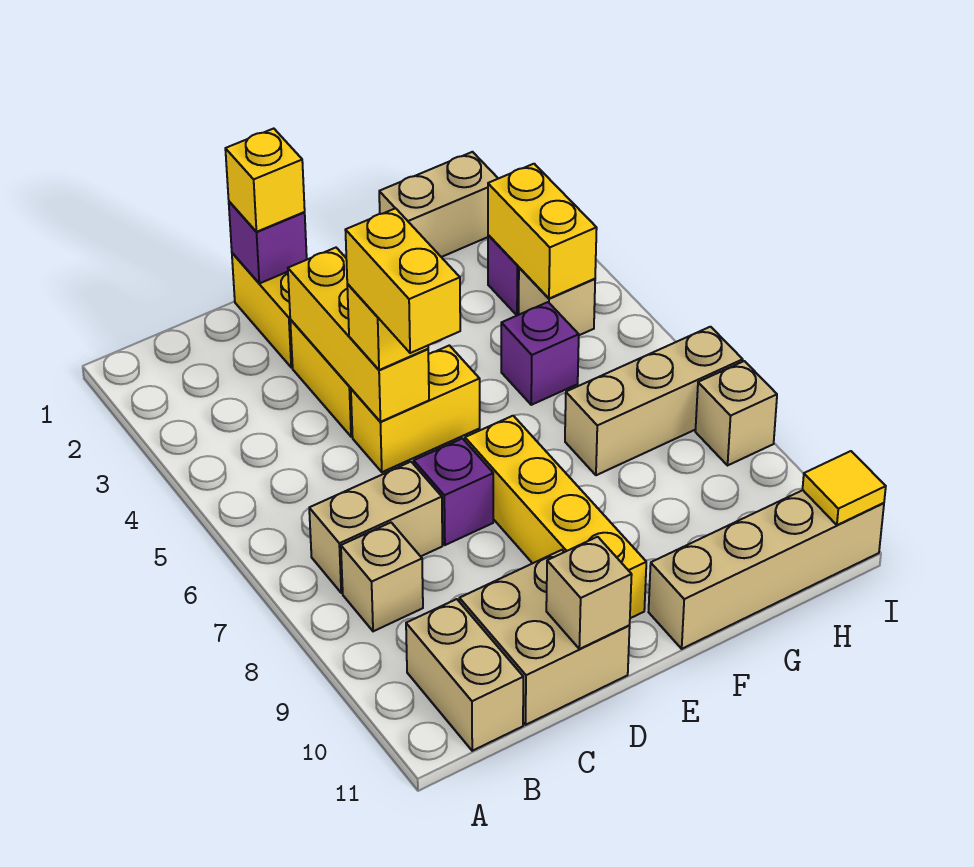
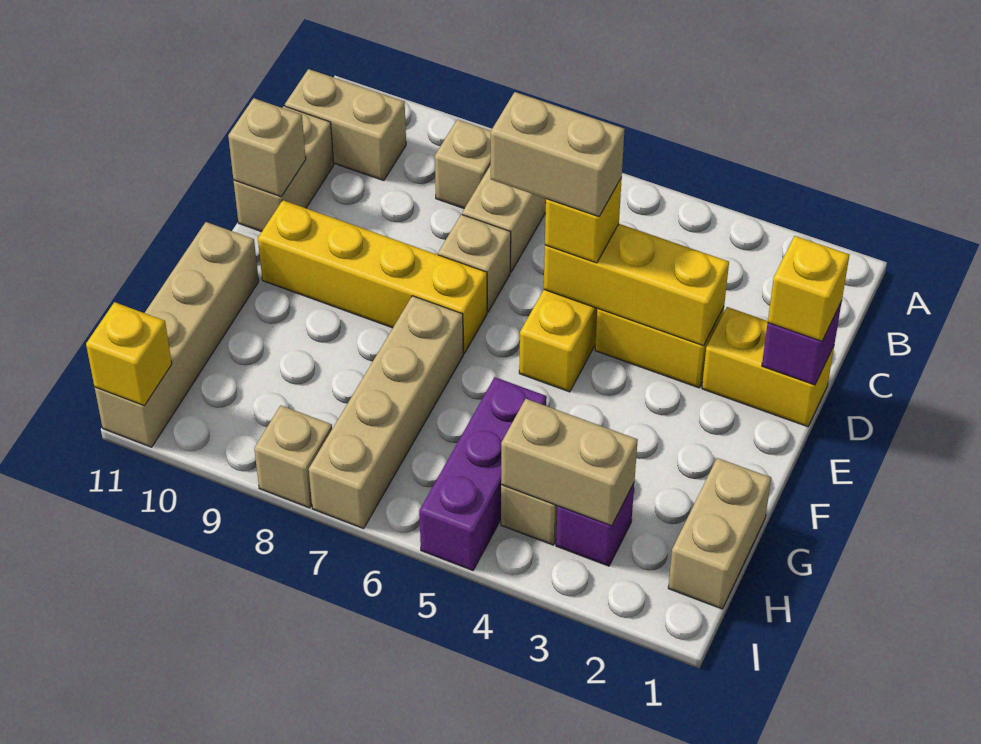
tan brick C10:D11 level 1 -> tan brick C11:D11 level 1
yellow brick D5:D6 level 4 -> tan brick D5:D6 level 4
purple brick D7 level 1 -> tan brick D7 level 1
purple brick G5 level 1 -> purple brick G5:I5 level 1
tan brick G7:I7 level 1 -> tan brick F7:I7 level 1
yellow brick H3:H4 level 2 -> tan brick H3:H4 level 2
yellow tile I11 level 2 -> yellow brick I11 level 2

